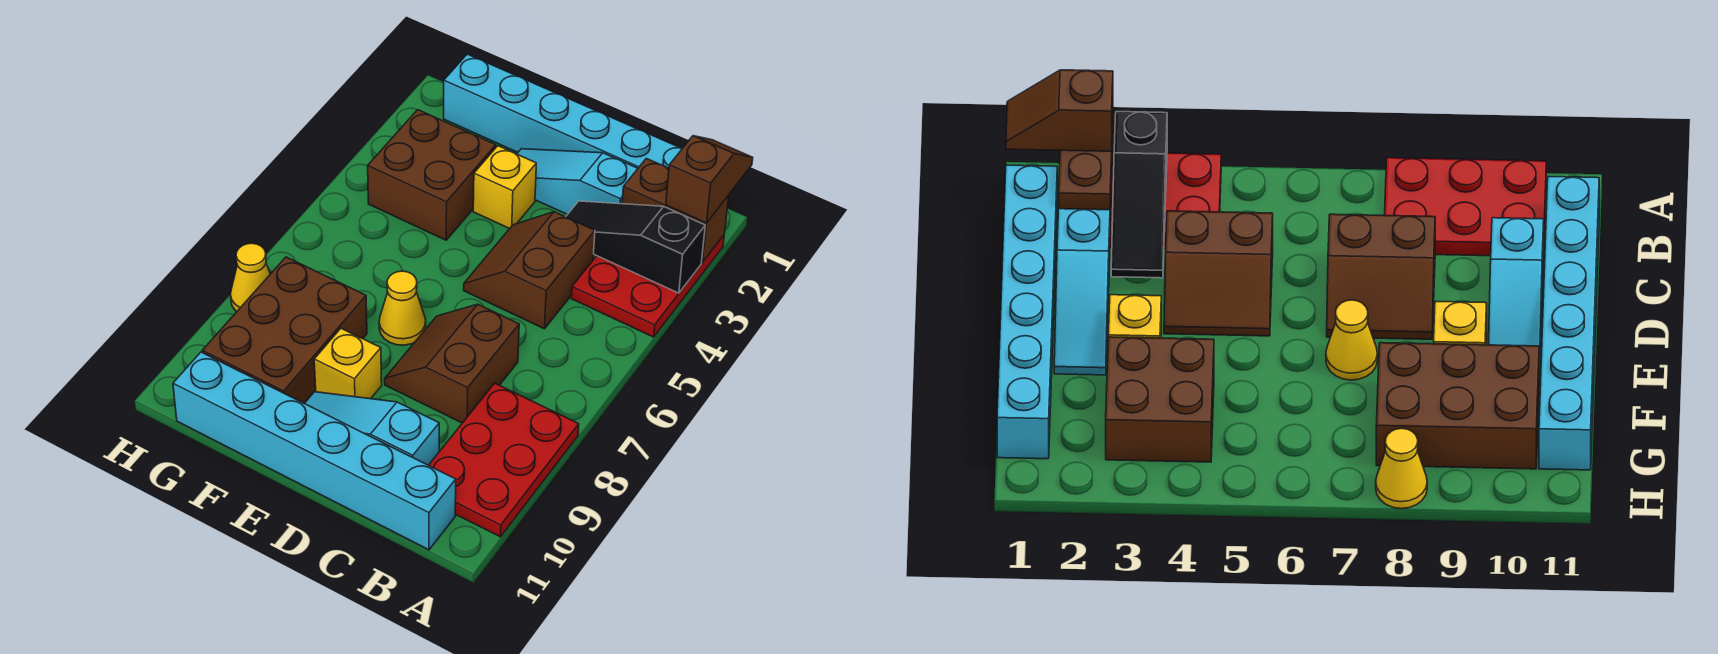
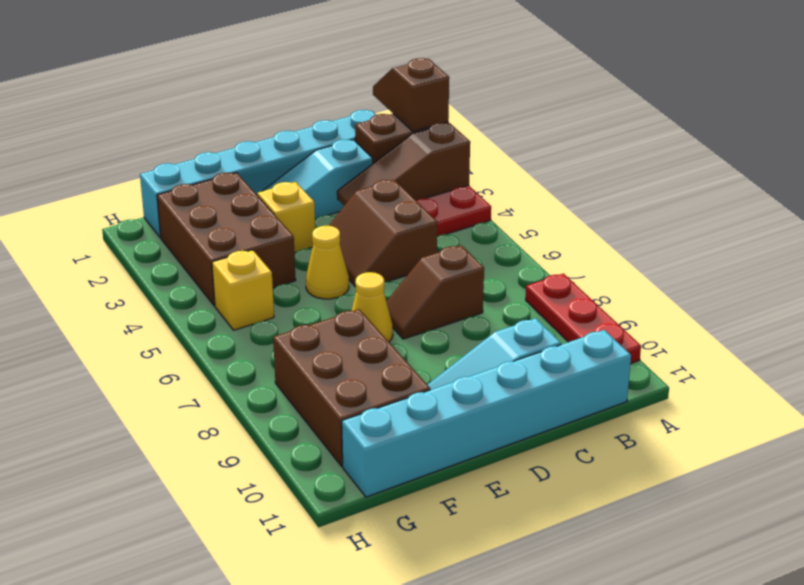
black slope A3:C3 level 2 top A -> brown slope A3:C3 level 2 top A
red plate A8:B10 level 1 -> red plate A8:A10 level 1
brown slope C7:D8 level 1 top C -> brown slope C7:D7 level 1 top C
yellow brick E9 level 1 -> yellow brick G5 level 1
brown brick F3:G4 level 1 -> brown brick F2:G4 level 1
yellow cone H8 level 1 -> yellow cone E5 level 1

